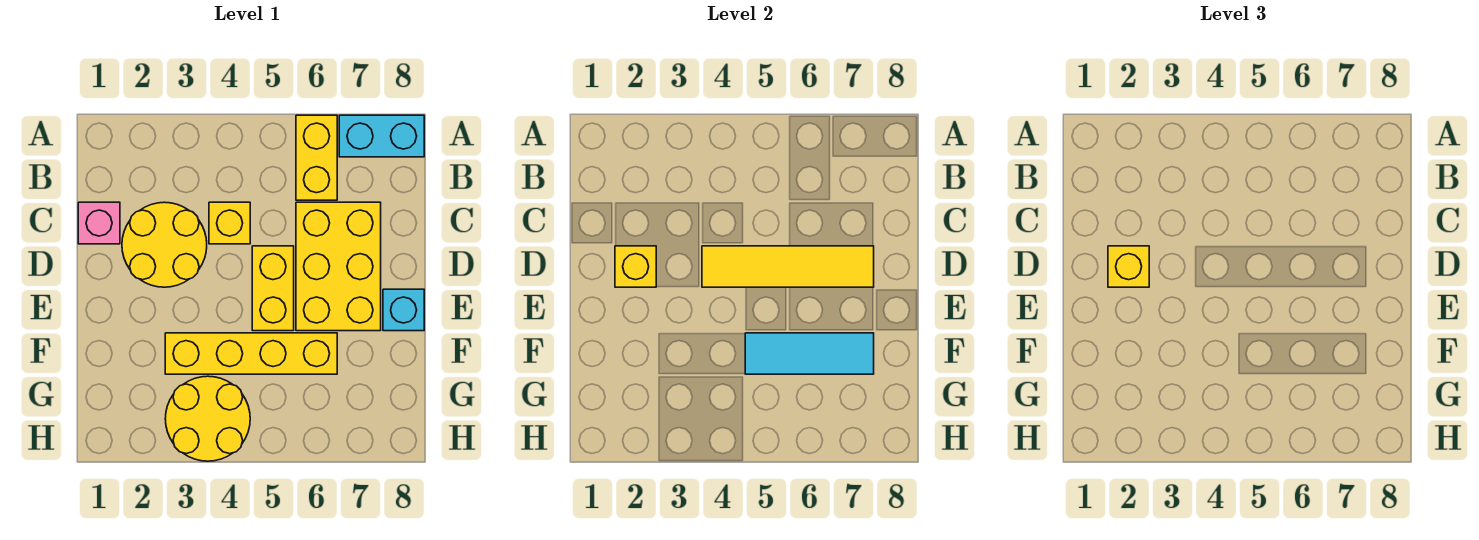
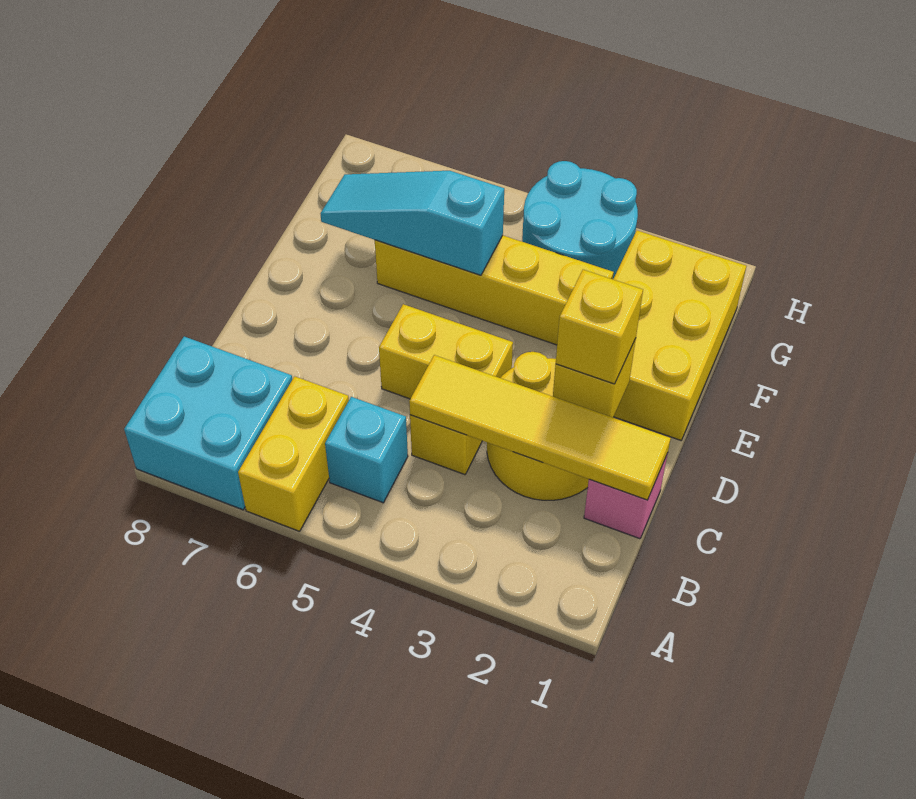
cyan brick A7:A8 level 1 -> cyan brick A7:B8 level 1
yellow brick C6:E7 level 1 -> yellow brick E1:G2 level 1
yellow tile D4:D7 level 2 -> yellow tile C1:C4 level 2
yellow brick D5:E5 level 1 -> yellow brick D4:D5 level 1
cyan brick E8 level 1 -> cyan brick B5 level 1
cyan tile F5:F7 level 2 -> cyan slope F5:F7 level 2 top 5
yellow round brick G3:H4 level 1 -> cyan round brick G3:H4 level 1

